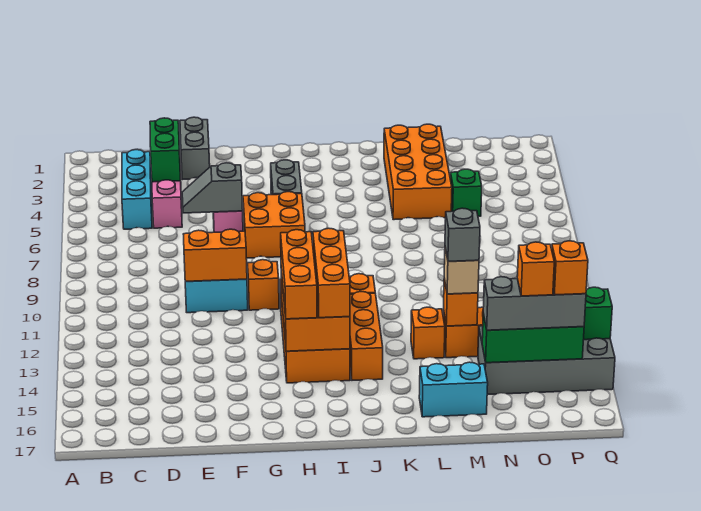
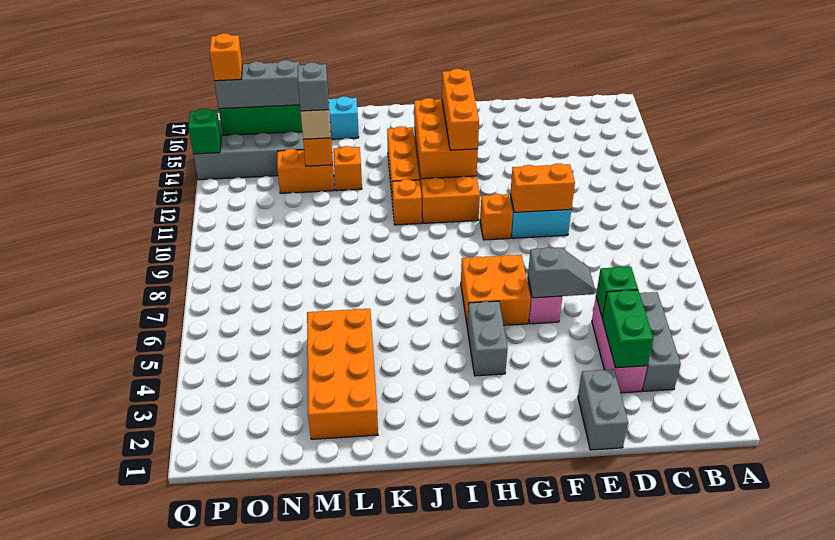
cyan brick C3:C5 level 1 -> grey brick C3:C5 level 1
orange brick I12:I14 level 3 -> none
green brick N5 level 1 -> green brick D5 level 2
orange brick O15 level 4 -> none

